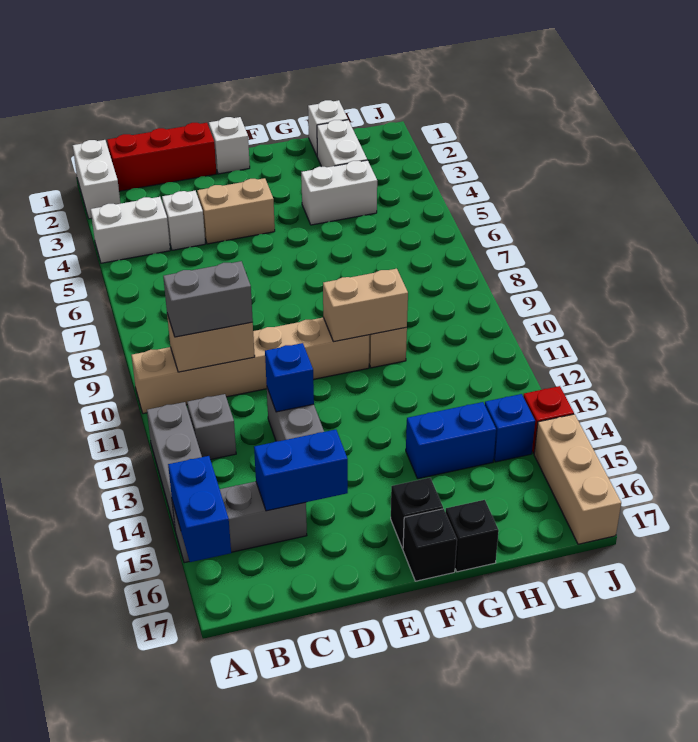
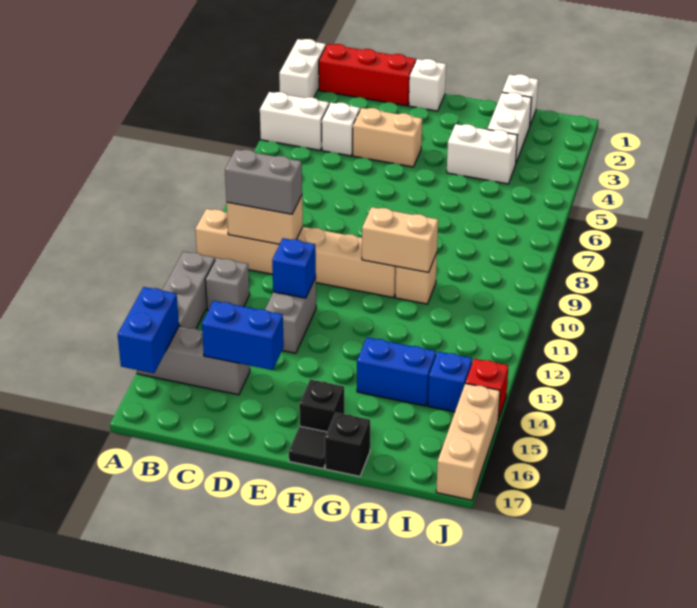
black brick F17 level 1 -> black tile F17 level 1

